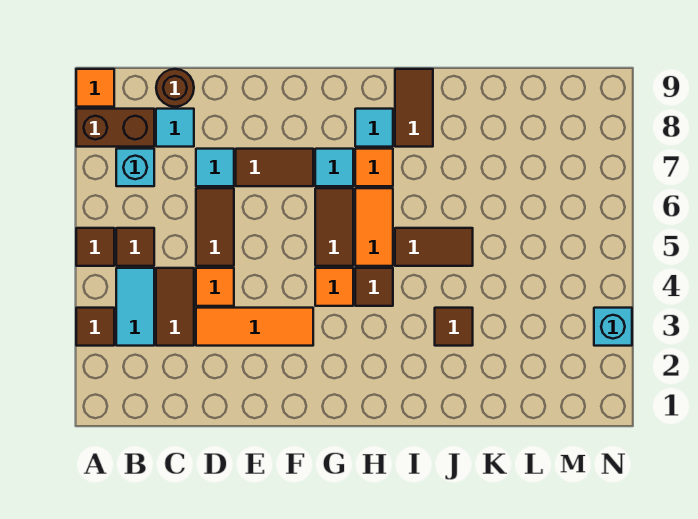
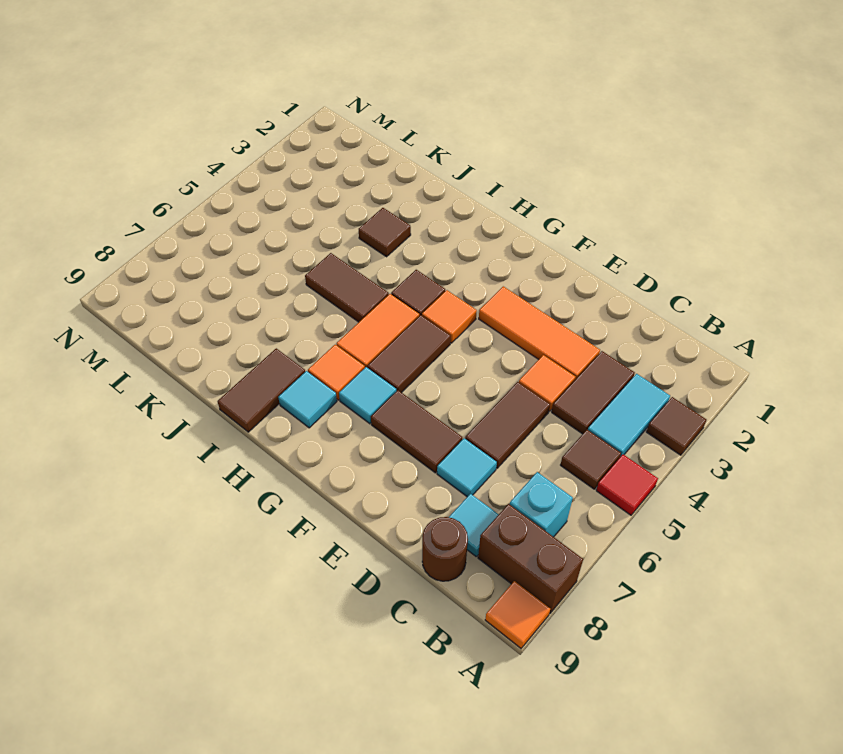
brown tile A5 level 1 -> red tile A5 level 1
cyan brick N3 level 1 -> none

